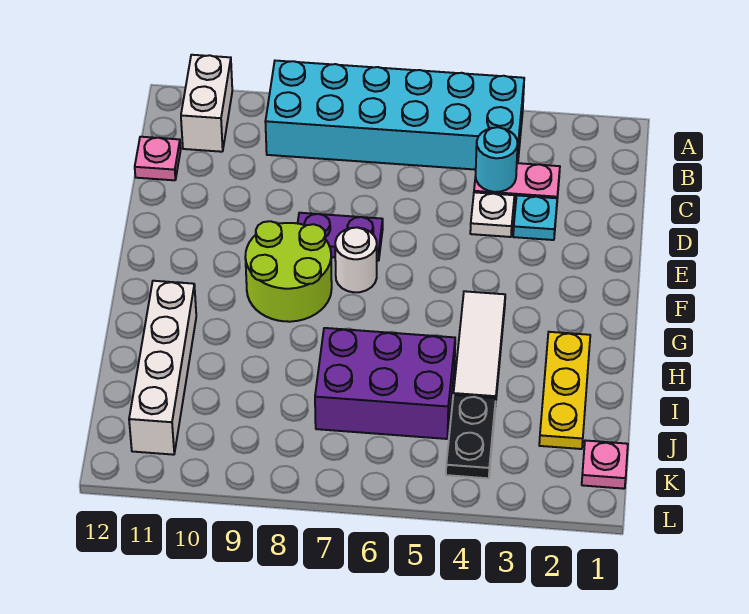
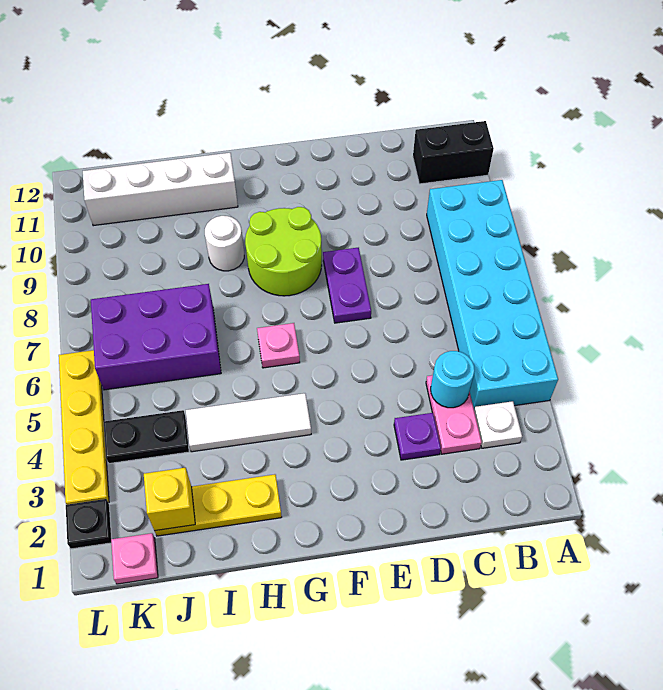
white brick A11:B11 level 1 -> black brick A11:B11 level 1
pink plate C12 level 1 -> pink plate G6 level 1
cyan plate D3 level 1 -> purple plate D3 level 1
white plate D4 level 1 -> white plate B3 level 1
white round brick F7 level 1 -> white round brick H9 level 1
purple brick I5:J7 level 1 -> purple brick I6:K7 level 1
none -> yellow brick J2 level 2
none -> black plate L2 level 1
none -> yellow plate L3:L6 level 1

